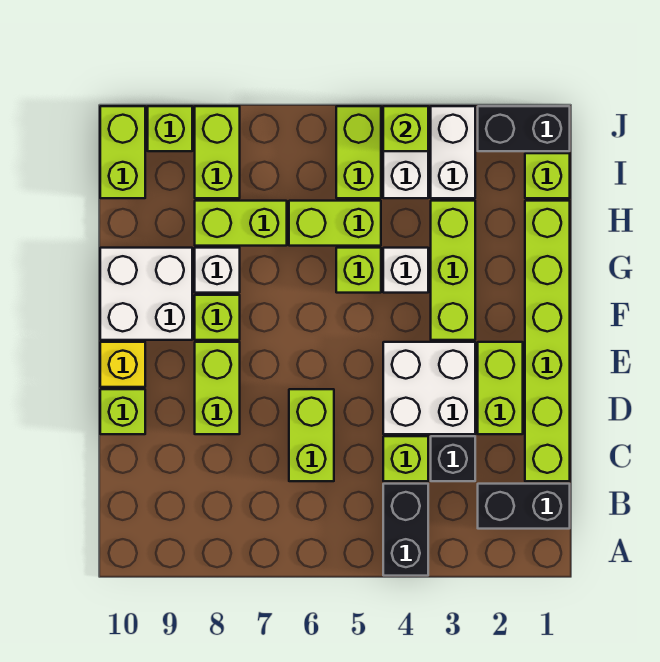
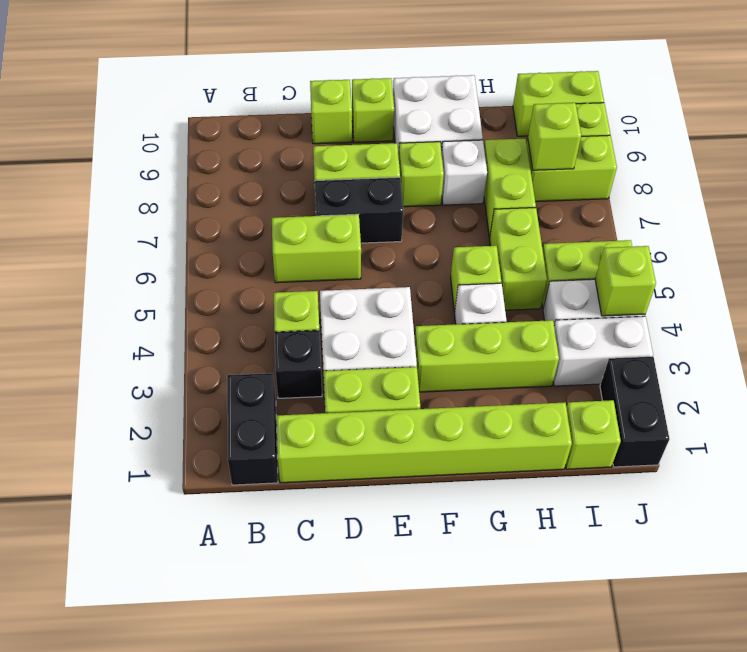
black brick A4:B4 level 1 -> black brick D7:E7 level 1
yellow brick E10 level 1 -> lime brick E10 level 1
none -> lime brick I8 level 2

